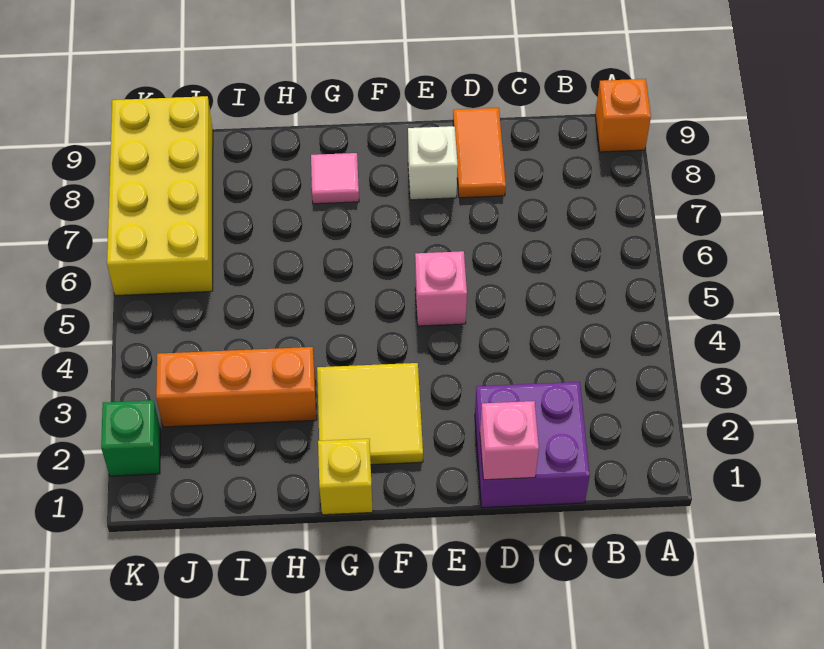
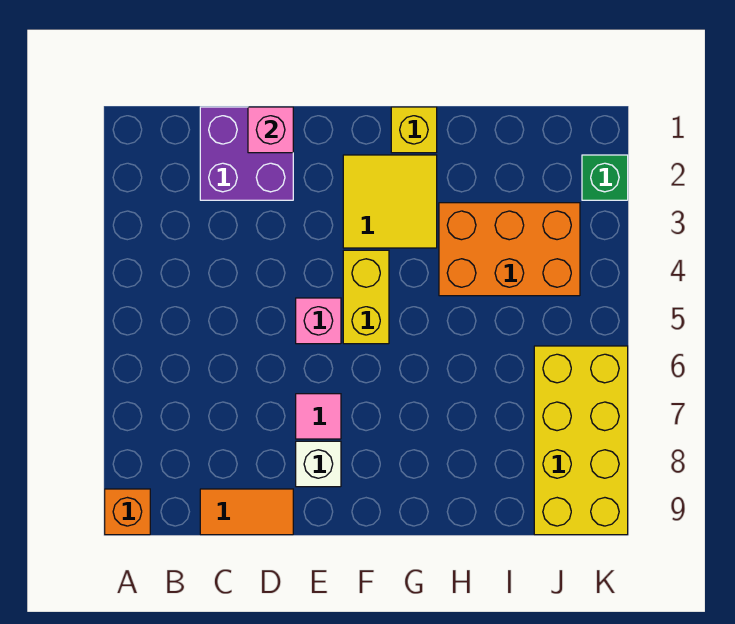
orange tile D8:D9 level 1 -> orange tile C9:D9 level 1
none -> yellow brick F4:F5 level 1
pink tile G8 level 1 -> pink tile E7 level 1
orange brick H3:J3 level 1 -> orange brick H3:J4 level 1

